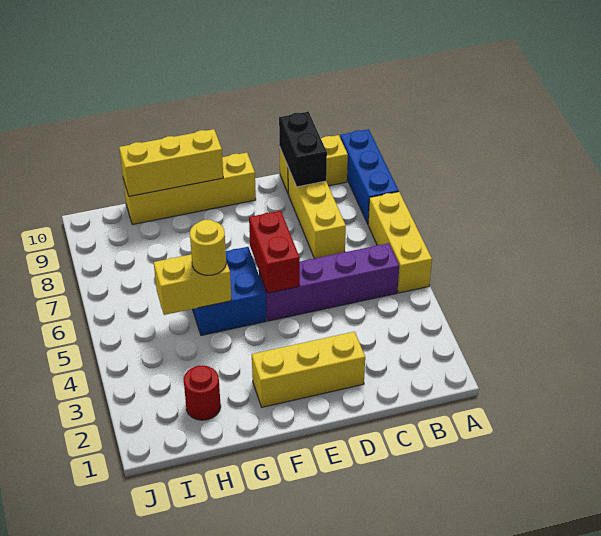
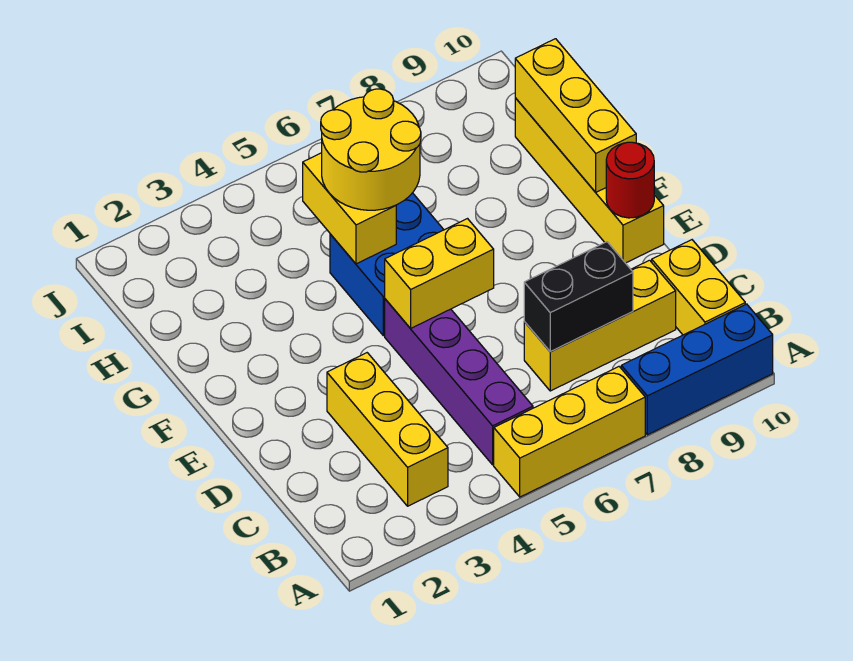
black brick C9:C10 level 2 -> black brick C7:C8 level 2
yellow brick D2:F2 level 1 -> yellow brick B3:D3 level 1
red brick E5:E6 level 2 -> yellow brick E5:E6 level 2
yellow round brick G5 level 3 -> yellow round brick G5:H6 level 3
red round brick H2 level 1 -> red round brick E10 level 2

